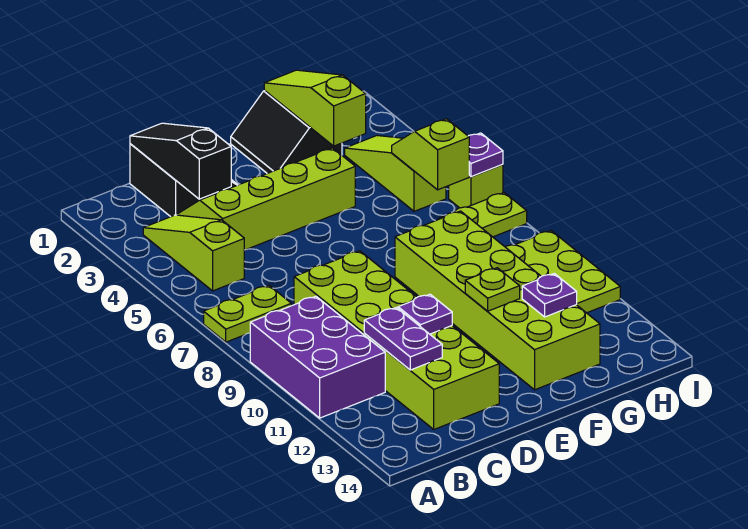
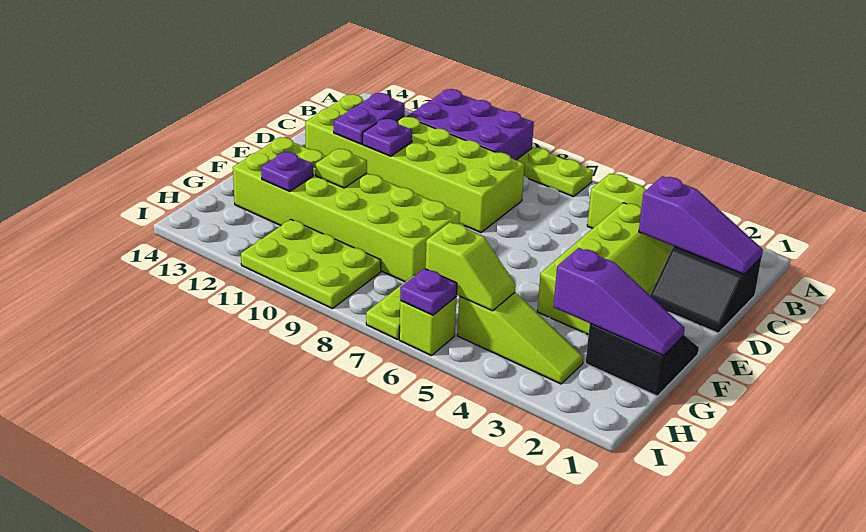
lime plate A7:B7 level 1 -> lime plate A7:A8 level 1
black slope C1:C3 level 2 top 3 -> purple slope C1:C3 level 2 top 3
purple plate C11:C12 level 2 -> purple plate C12:D12 level 2
lime slope G1:G3 level 2 top 3 -> purple slope G1:G3 level 2 top 3

